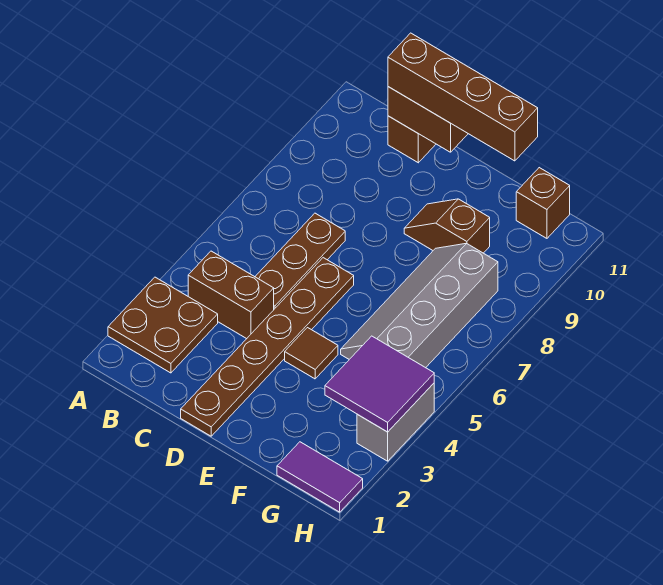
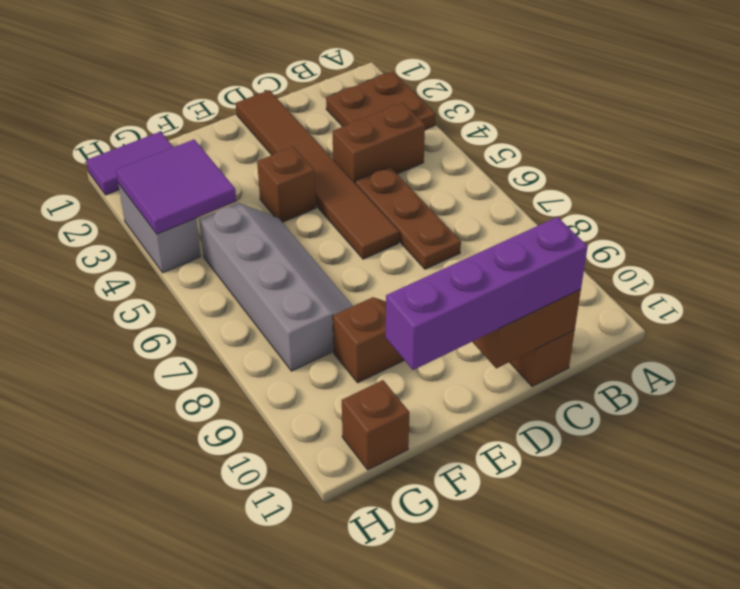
brown brick C11:F11 level 3 -> purple brick C11:F11 level 3
brown plate D1:D6 level 1 -> brown tile D1:D6 level 1
brown tile E4 level 1 -> brown brick E4 level 1

